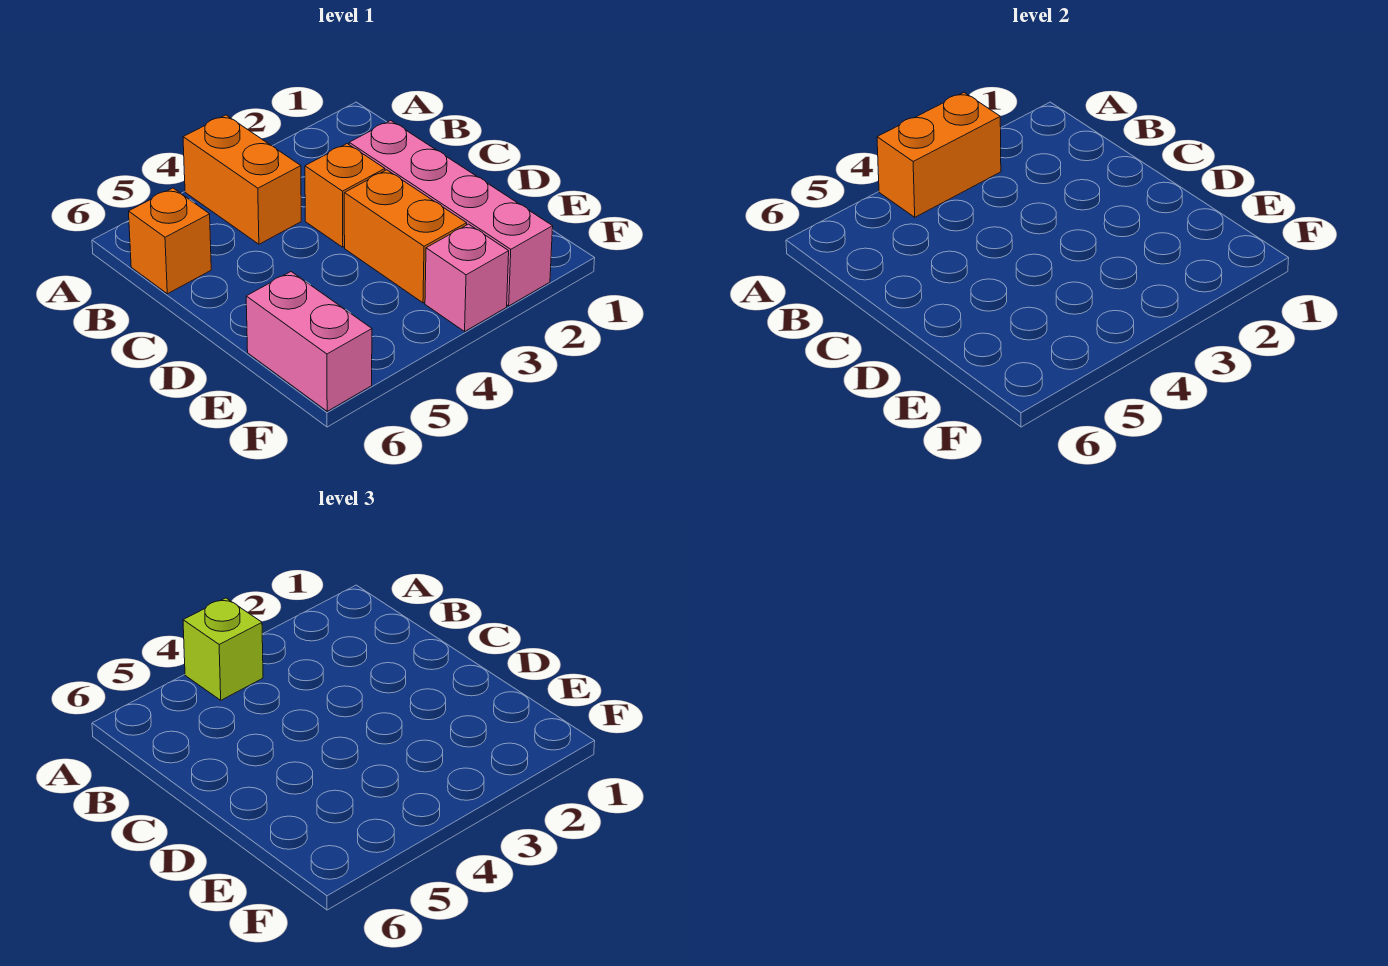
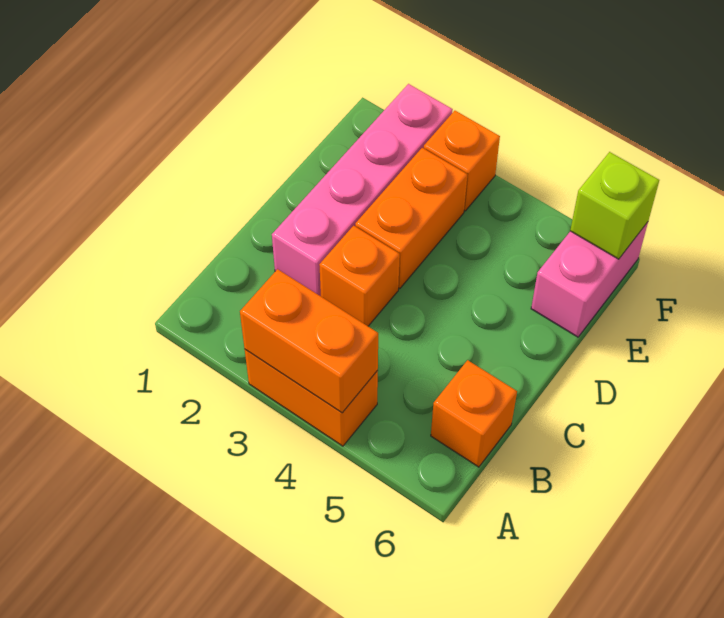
orange brick A4:B4 level 1 -> orange brick A3:A4 level 1
lime brick A4 level 3 -> lime brick F6 level 2
pink brick F3 level 1 -> orange brick F3 level 1

